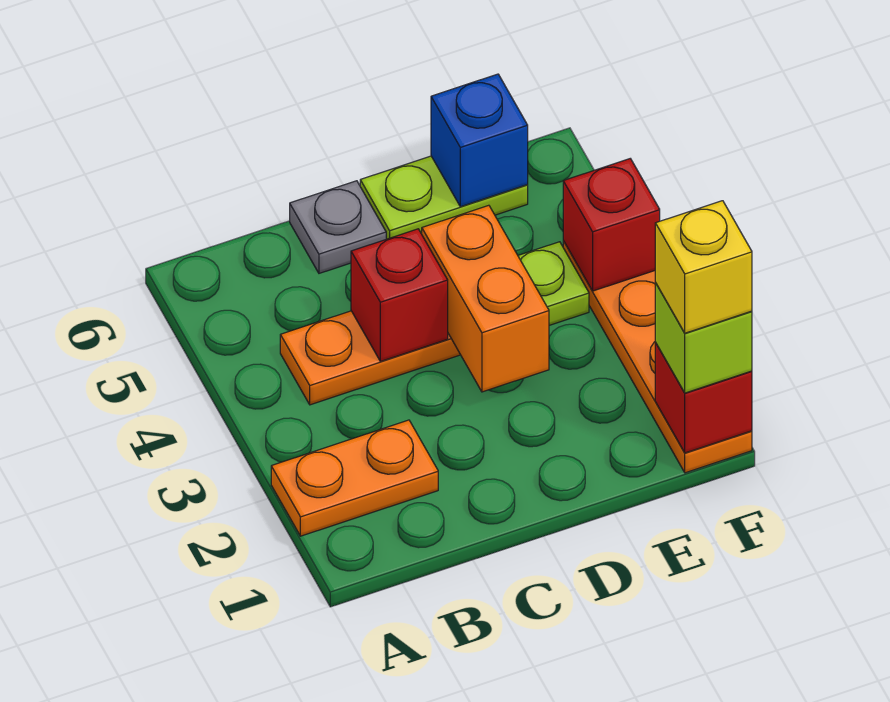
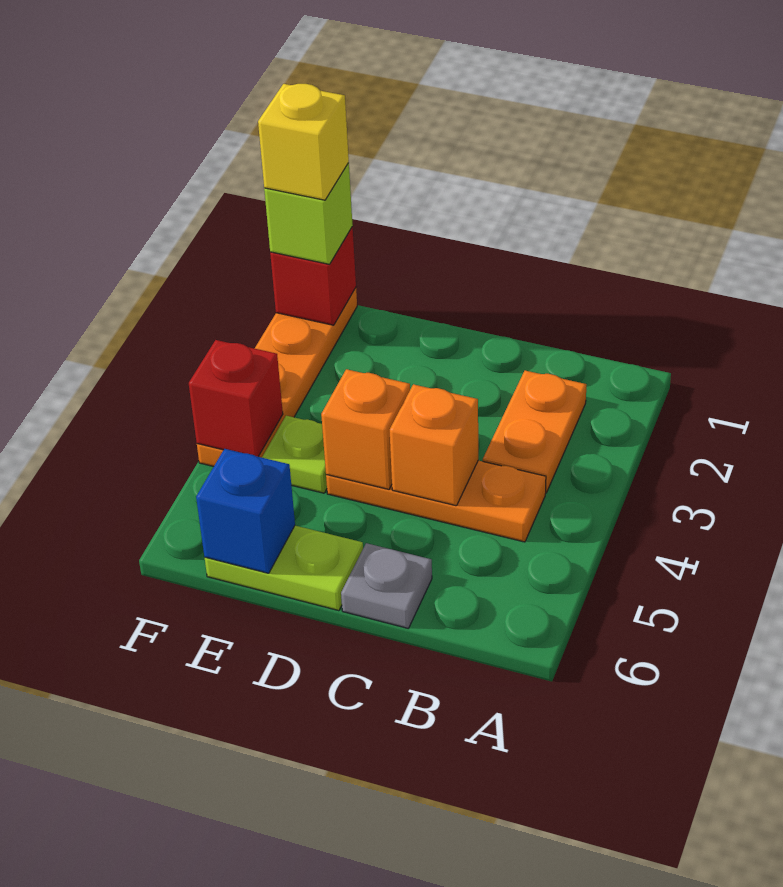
orange plate A2:B2 level 1 -> orange plate B2:B3 level 1
red brick C4 level 2 -> orange brick C4 level 2
orange brick D3:D4 level 2 -> orange brick D4 level 2

